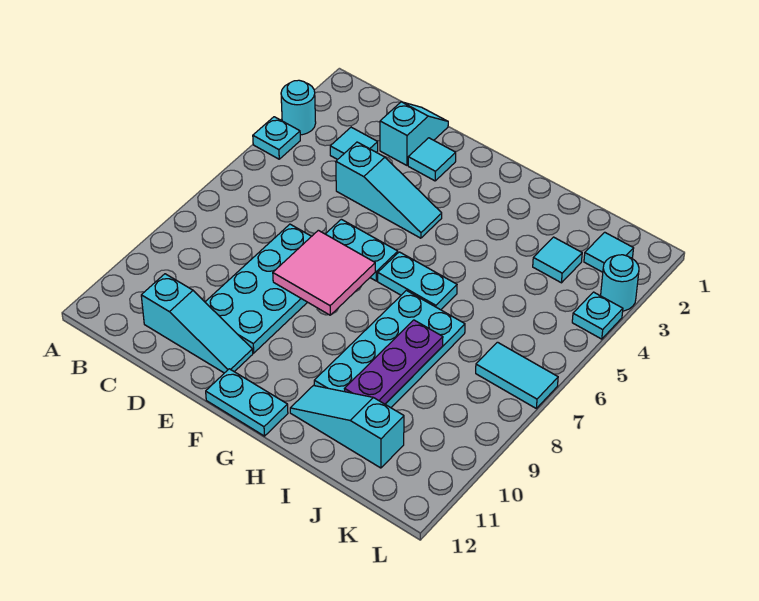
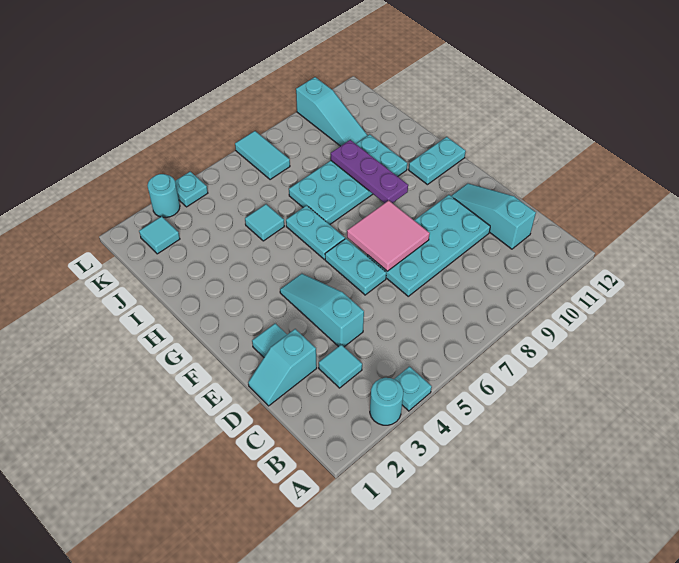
cyan plate F12:G12 level 1 -> cyan plate G11:G12 level 1
cyan slope H11:J11 level 1 top J -> cyan slope J10:L10 level 1 top L
purple plate I8:I10 level 2 -> purple plate G9:I9 level 2
cyan tile J3 level 1 -> cyan tile I5 level 1

